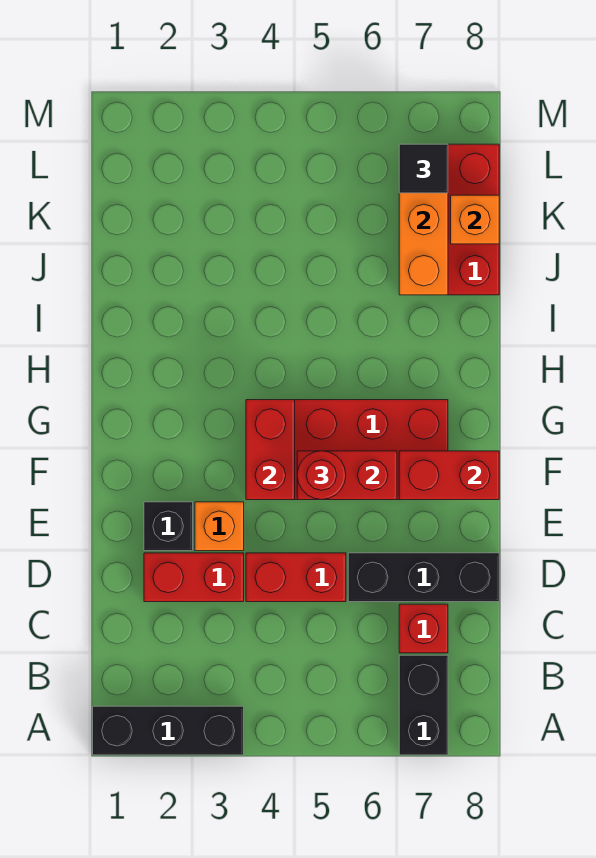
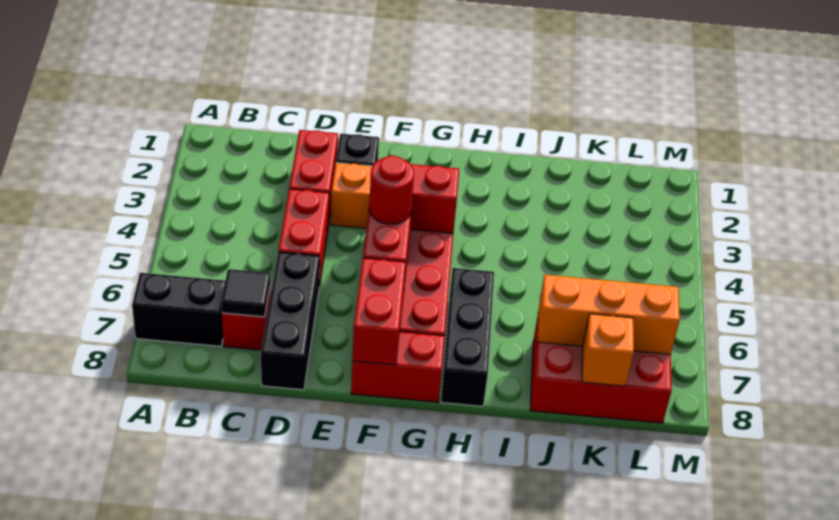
black brick A1:A3 level 1 -> black brick H6:H8 level 1
none -> red brick F8:G8 level 1
black tile L7 level 3 -> black tile C7 level 2

